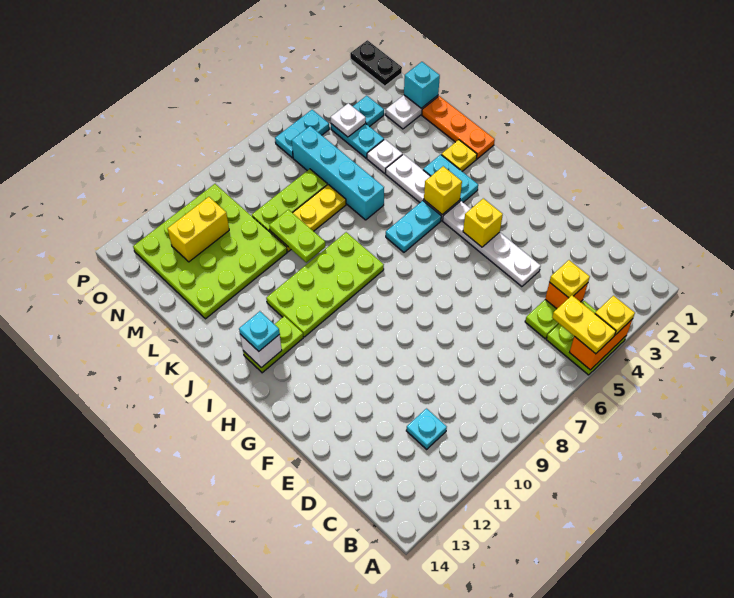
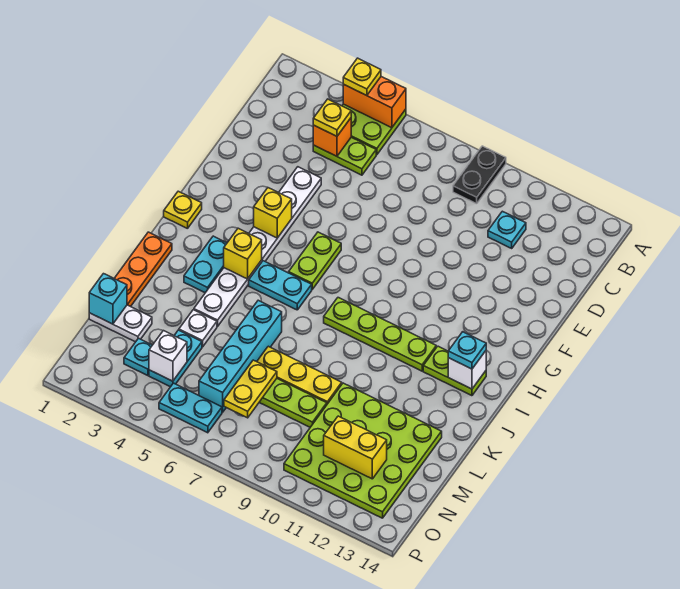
yellow plate A5:B5 level 3 -> yellow plate M7:N7 level 2
lime plate I8:J11 level 1 -> lime plate I8:I11 level 1
yellow plate J2 level 1 -> yellow plate H1 level 1
lime plate K9:L9 level 2 -> lime plate G6:H6 level 1
white plate N4 level 2 -> white brick N4 level 2
black plate O1:P1 level 1 -> black plate A9:B9 level 1

